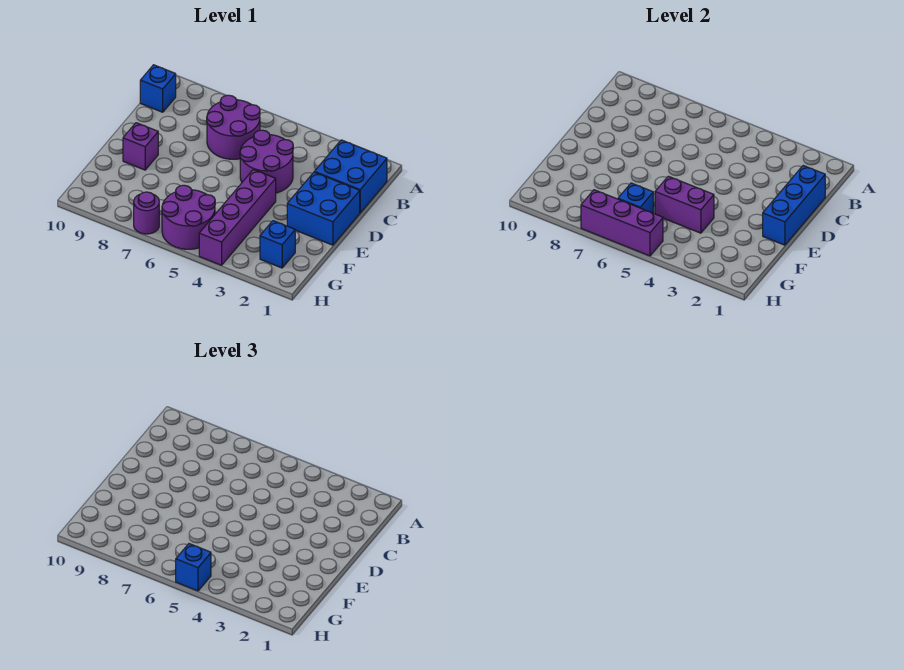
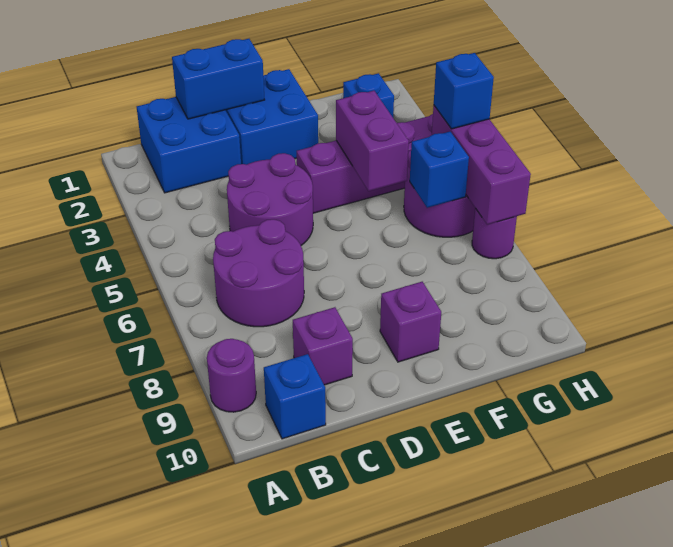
none -> purple round brick A9 level 1
blue brick C1:E1 level 2 -> blue brick C1:D1 level 2
none -> purple brick C9 level 1

